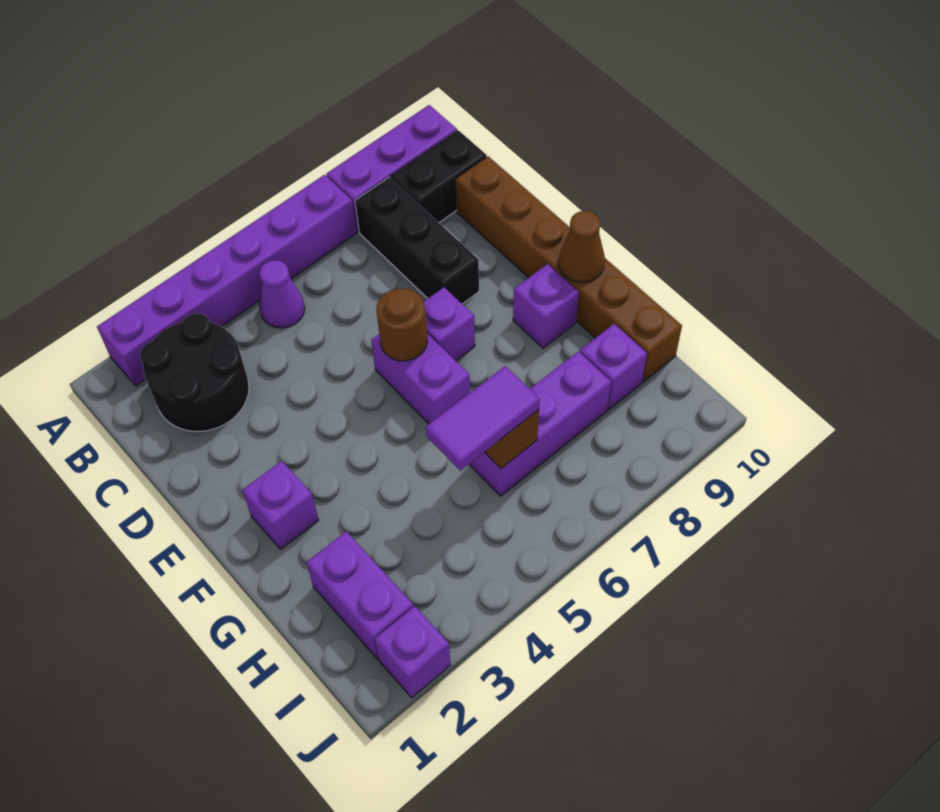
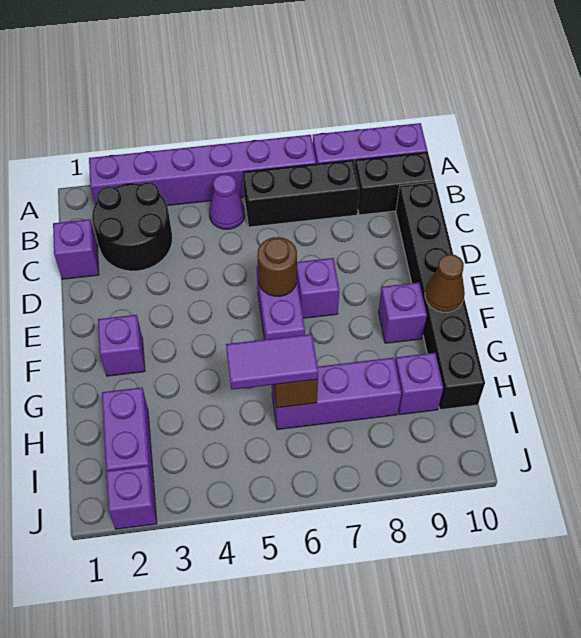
black brick B8:D8 level 1 -> black brick B6:B8 level 1
none -> purple brick C1 level 1
brown brick C10:H10 level 1 -> black brick C10:H10 level 1

